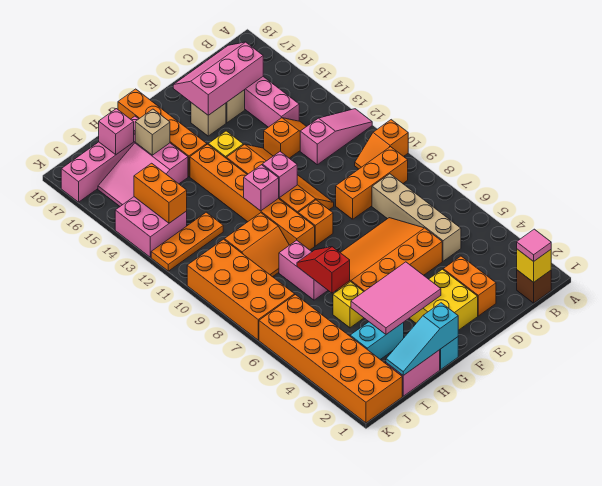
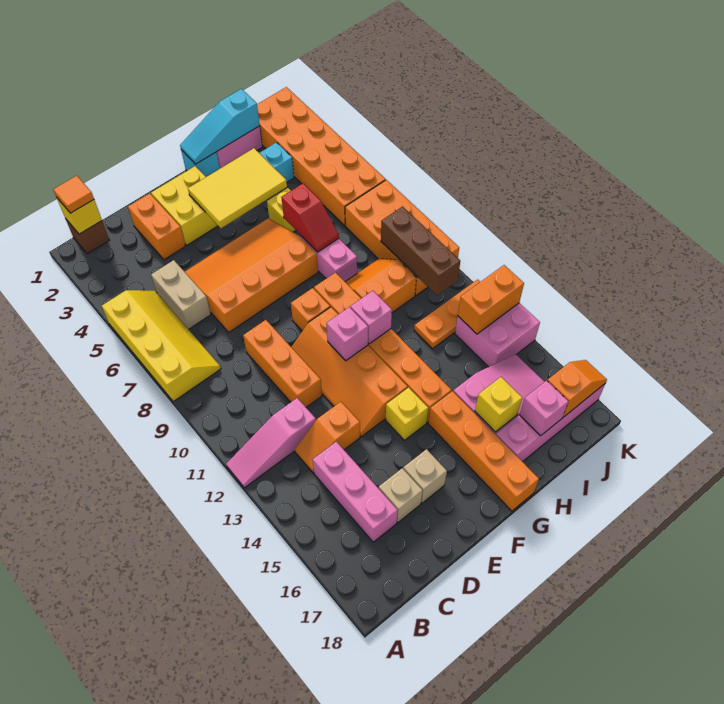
none -> yellow slope A5:B8 level 1 top A
orange slope A10:B10 level 1 top A -> orange slope J17:K17 level 2 top J
pink tile B1 level 3 -> orange tile B1 level 3
orange brick B9:D9 level 1 -> orange brick D9:D11 level 1
tan brick C5:C8 level 1 -> tan brick C5:C6 level 1
pink slope C16:E17 level 2 top 16 -> none
orange slope D5:G7 level 1 top 5 -> orange slope D5:G7 level 1 top 7
pink tile F3:H4 level 2 -> yellow tile F3:H4 level 2
cyan slope G1:I1 level 2 top G -> cyan slope G1:I1 level 2 top I
tan brick H16 level 2 -> yellow brick H16 level 2
none -> brown brick J9:J11 level 2
orange brick J13:J14 level 2 -> orange brick J13:K13 level 2

